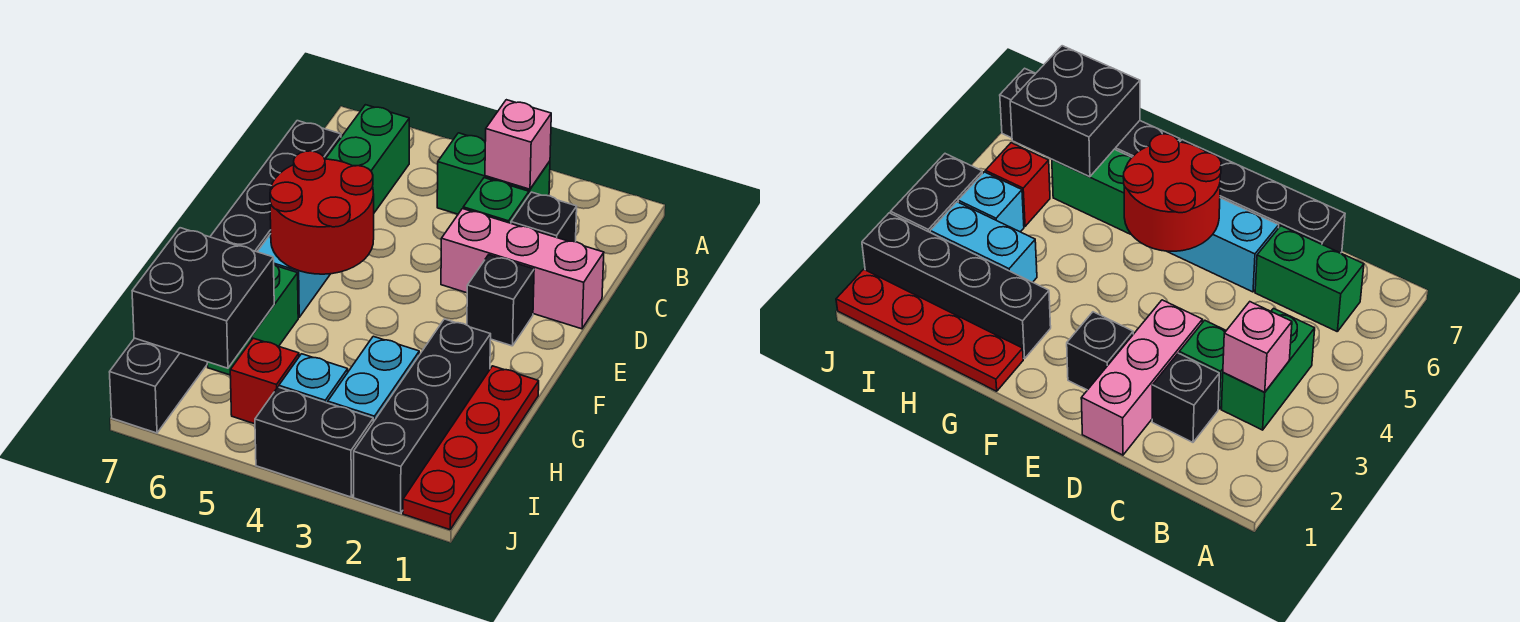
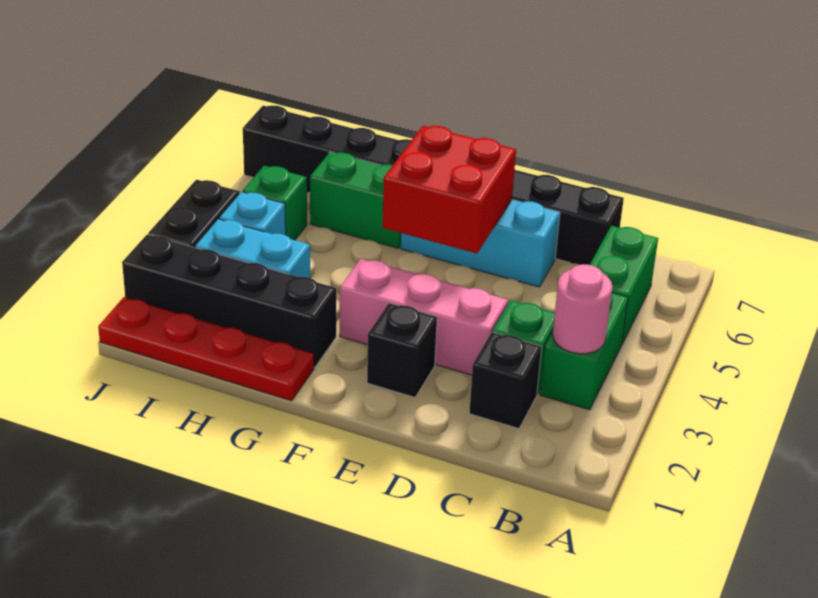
pink brick B3 level 2 -> pink round brick B3 level 2
green brick B6:C6 level 1 -> green brick B5:B6 level 1
pink brick D1:D3 level 1 -> pink brick D3:F3 level 1
red round brick E5:F6 level 2 -> red brick E5:F6 level 2
black brick H6:I7 level 2 -> none
red brick I5 level 1 -> green brick I5 level 1

